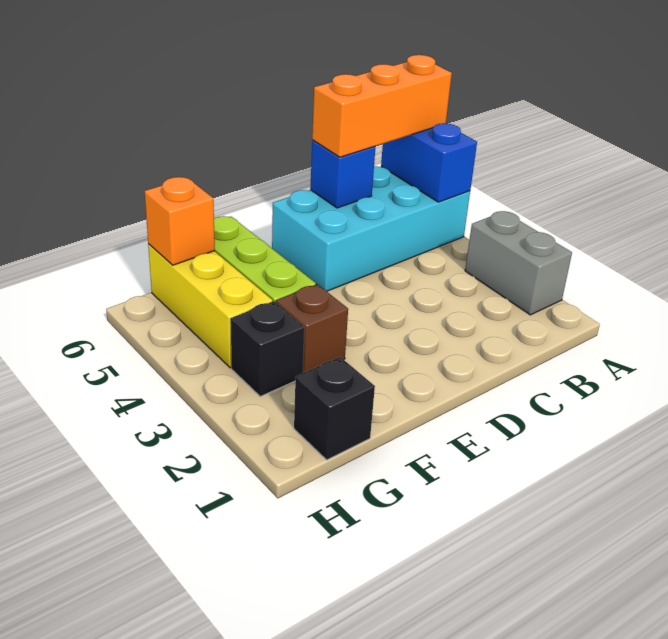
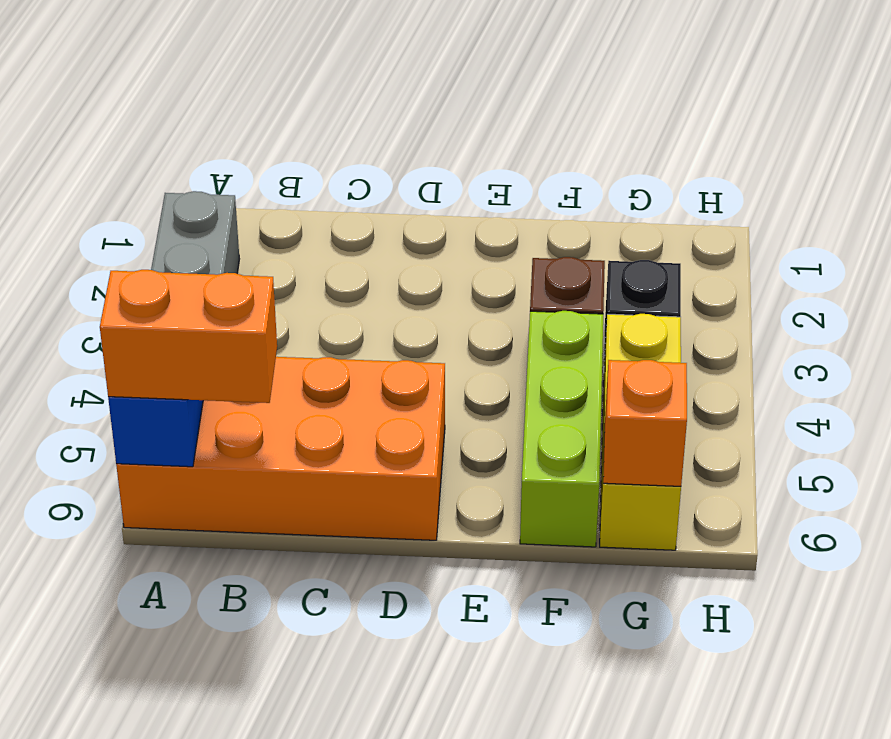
cyan brick A5:D6 level 1 -> orange brick A5:D6 level 1
orange brick A6:C6 level 3 -> orange brick A6:B6 level 3
blue brick C6 level 2 -> none
black brick G1 level 1 -> none

